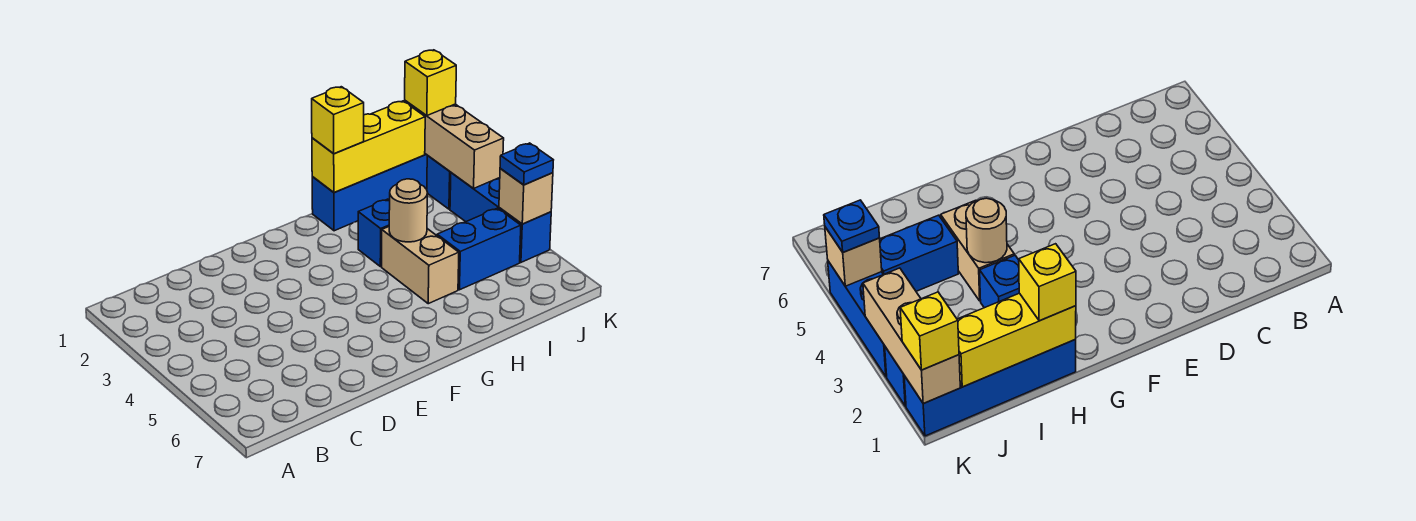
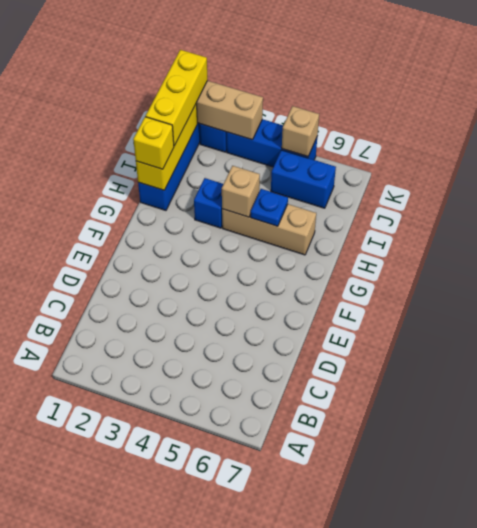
tan brick H4:H5 level 1 -> tan brick H4:H6 level 1
tan round brick H4 level 2 -> tan brick H4 level 2
blue brick I5:J5 level 1 -> blue brick J5:J6 level 1
yellow brick K1 level 3 -> yellow brick I1:K1 level 3
blue plate K5 level 3 -> blue plate H5 level 2

